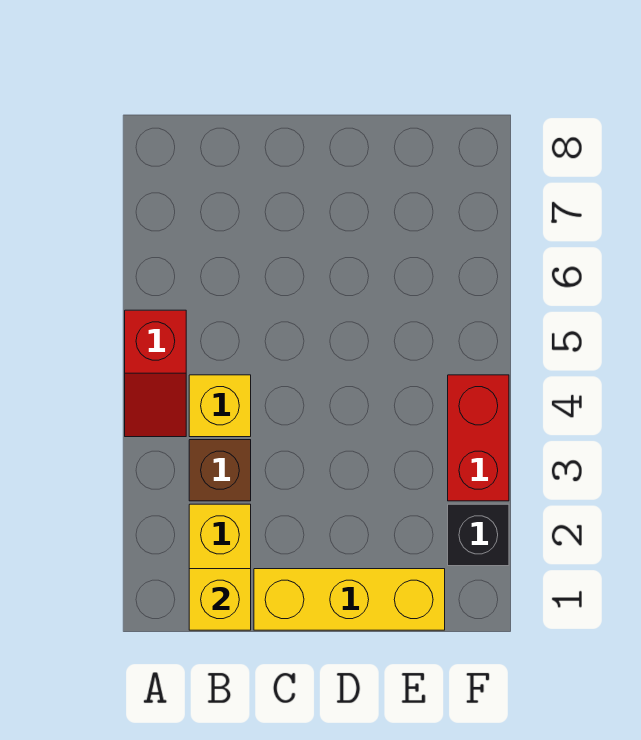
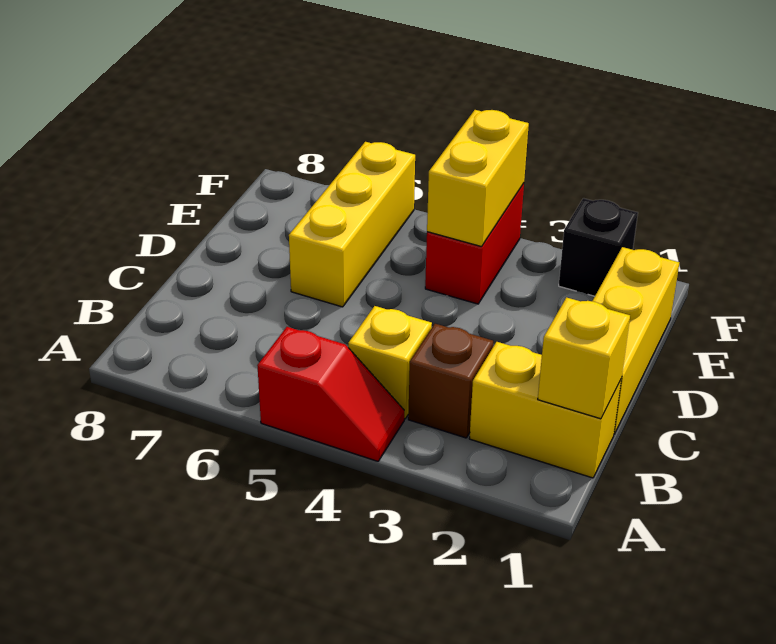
none -> yellow brick D6:F6 level 1
none -> yellow brick E4:F4 level 2
red brick F3:F4 level 1 -> red brick E4:F4 level 1

